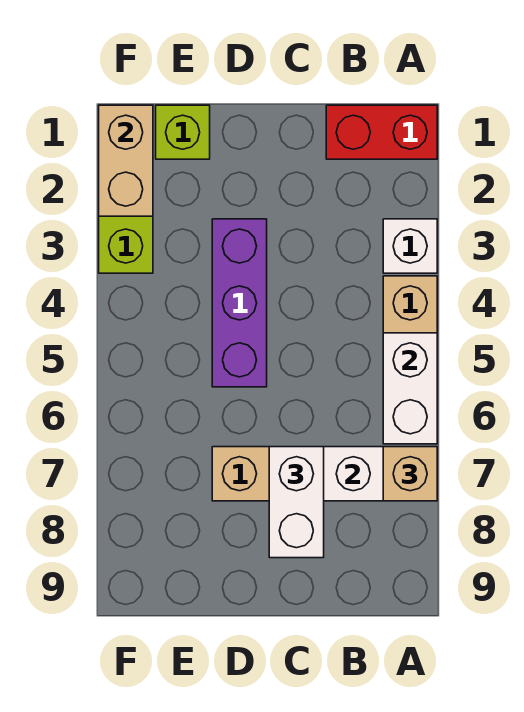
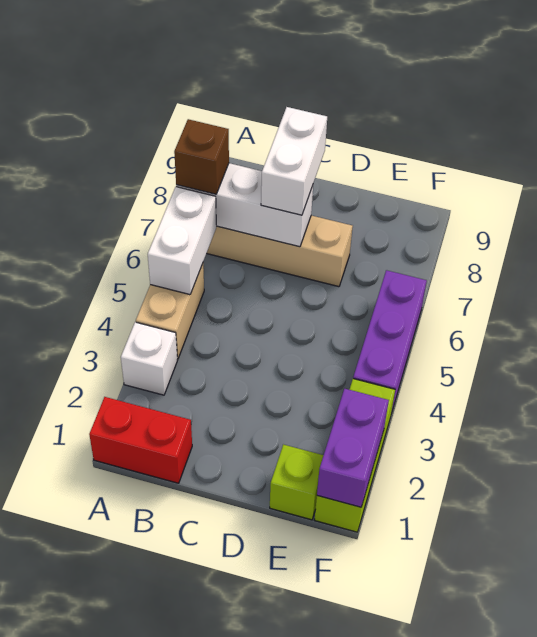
tan brick A7 level 3 -> brown brick A7 level 3
purple brick D3:D5 level 1 -> purple brick F4:F6 level 1
tan brick F1:F2 level 2 -> purple brick F1:F2 level 2

